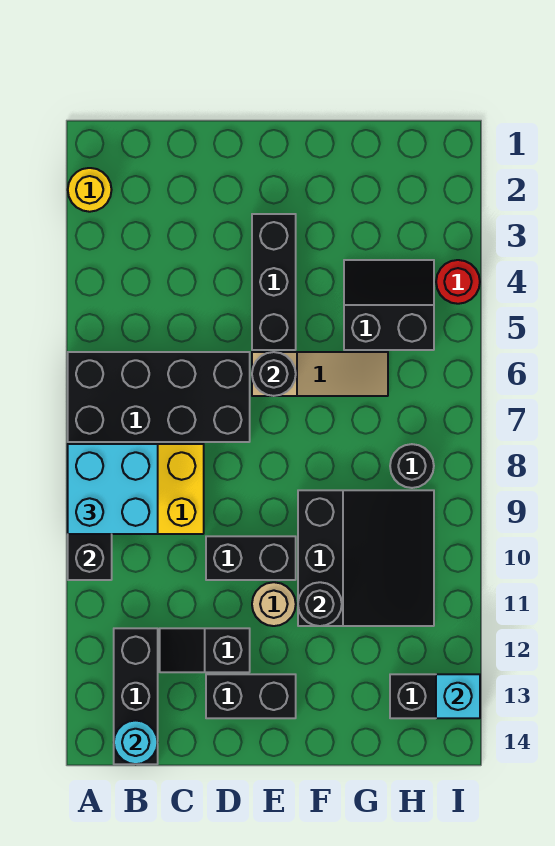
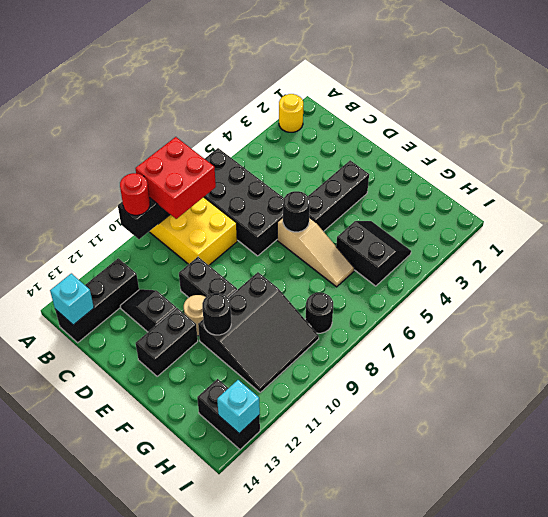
cyan brick A8:B9 level 3 -> red brick A8:B9 level 3
cyan round brick B14 level 2 -> cyan brick B14 level 2
black brick D13:E13 level 1 -> black brick E12:E13 level 1
red round brick I4 level 1 -> red round brick A10 level 3

